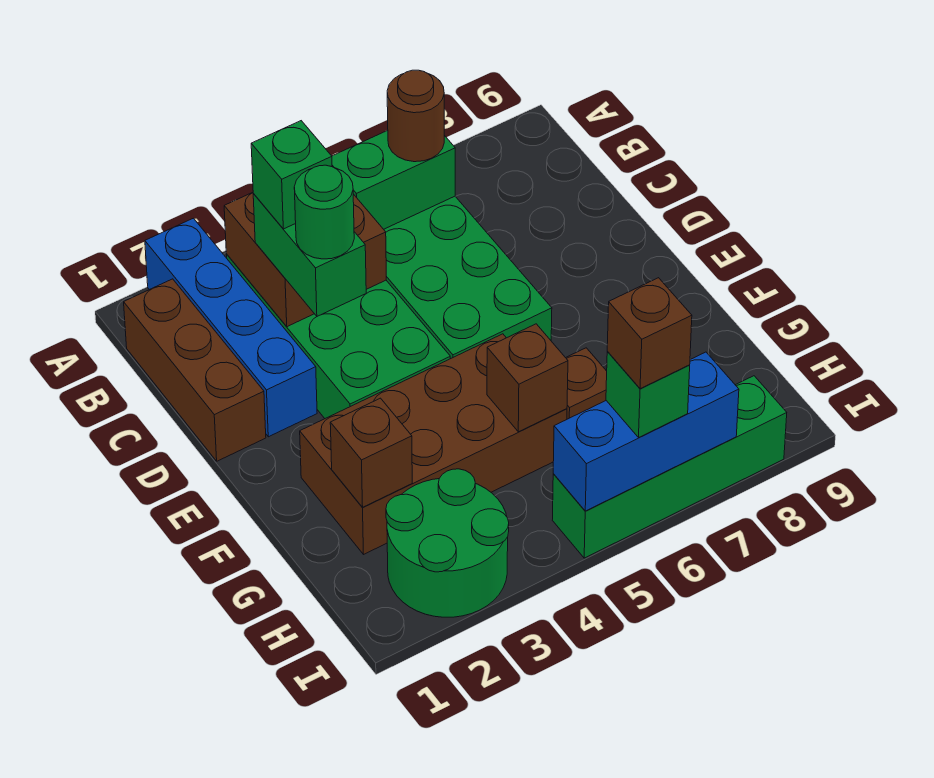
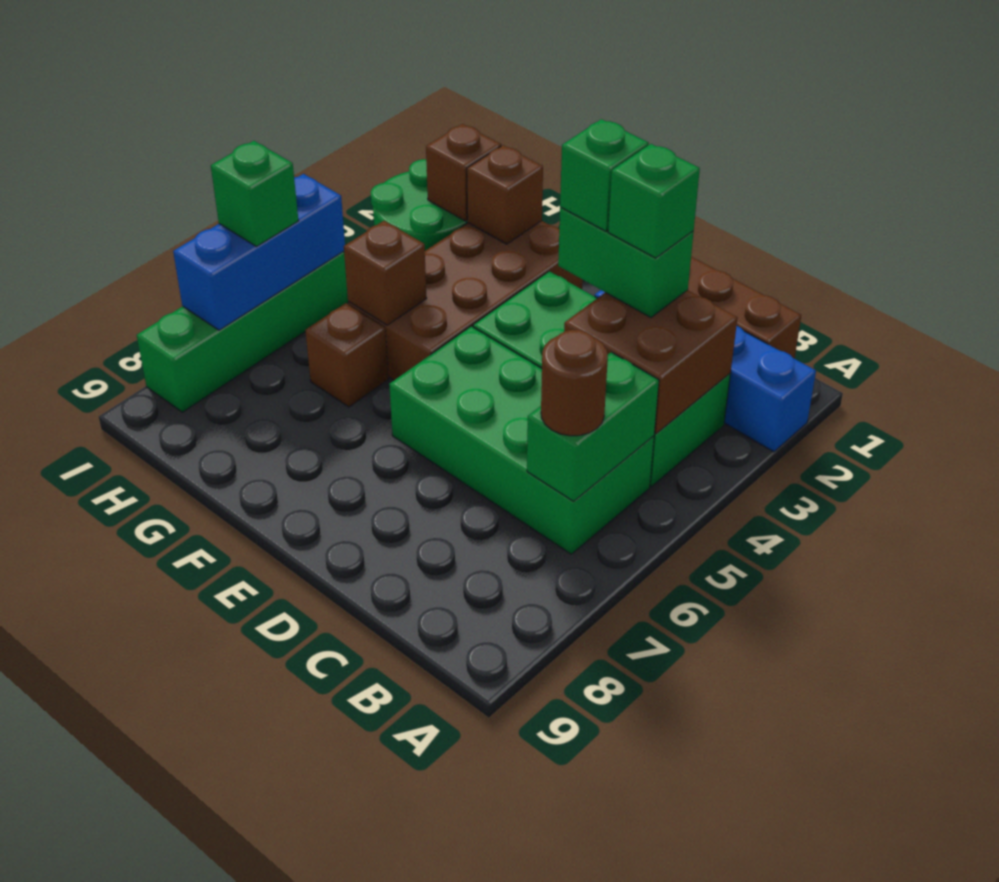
green round brick D3 level 4 -> green brick D3 level 4
brown brick I6 level 4 -> brown brick H2 level 2

